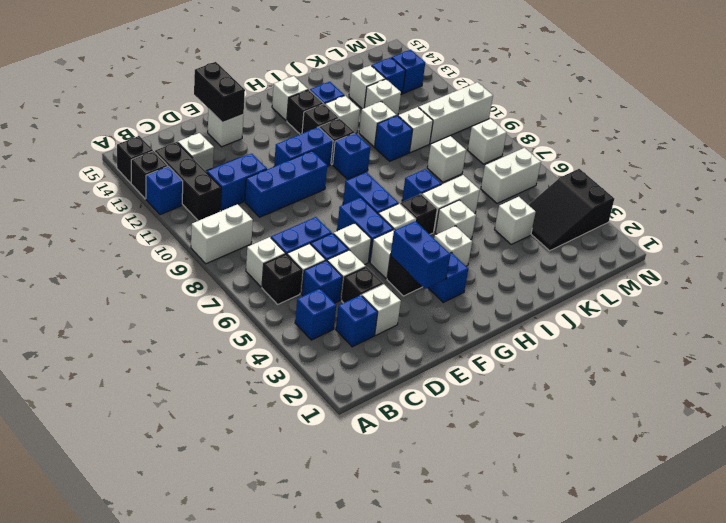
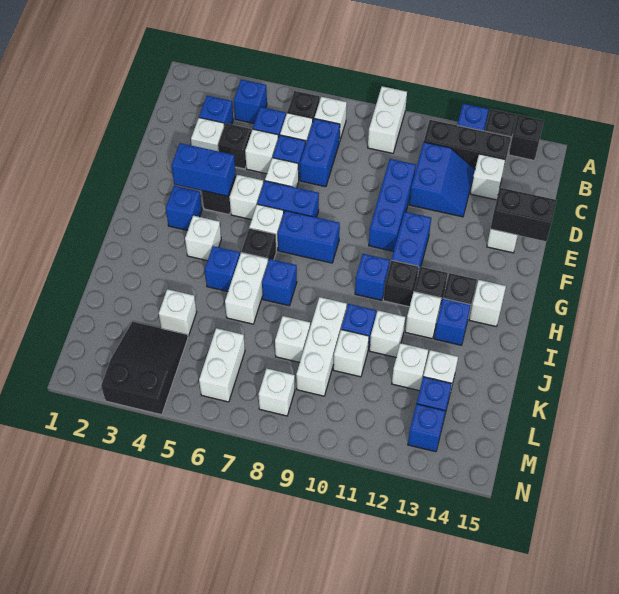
white brick I5 level 1 -> blue brick I5 level 1
white brick L10:N10 level 1 -> white brick J9:L9 level 1

